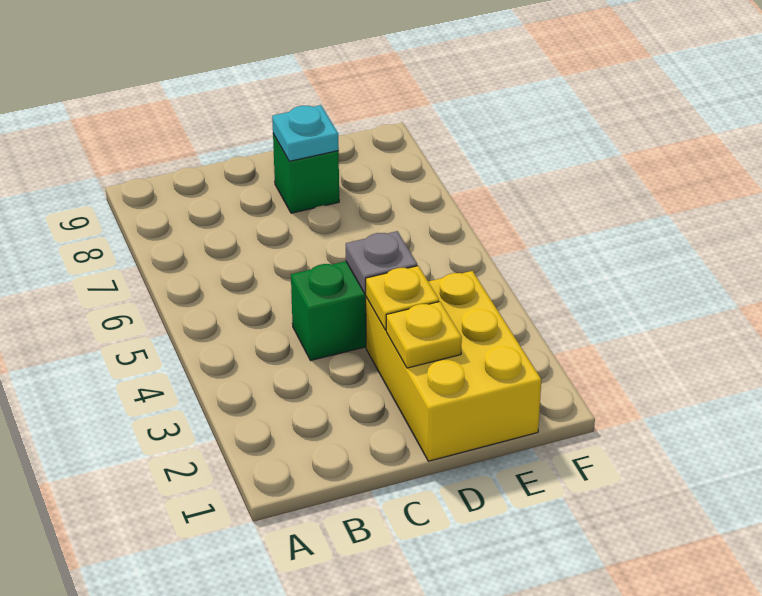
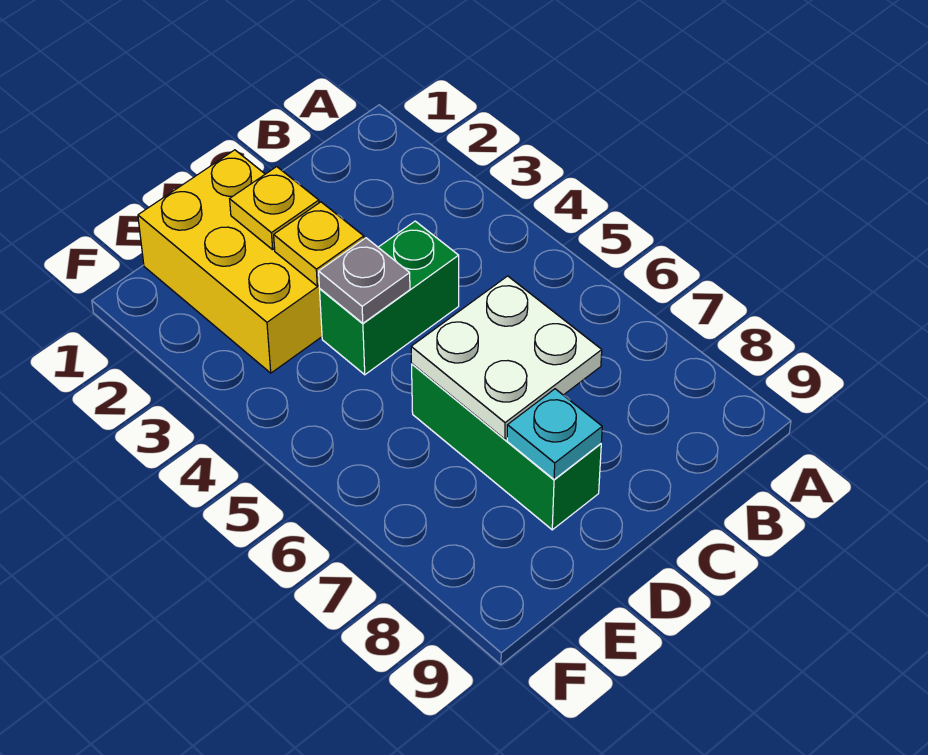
none -> white plate C6:D7 level 2
green brick D8 level 1 -> green brick D6:D8 level 1

